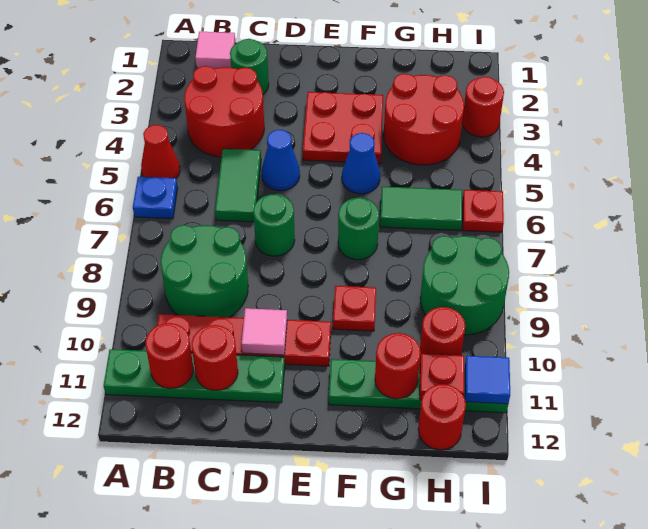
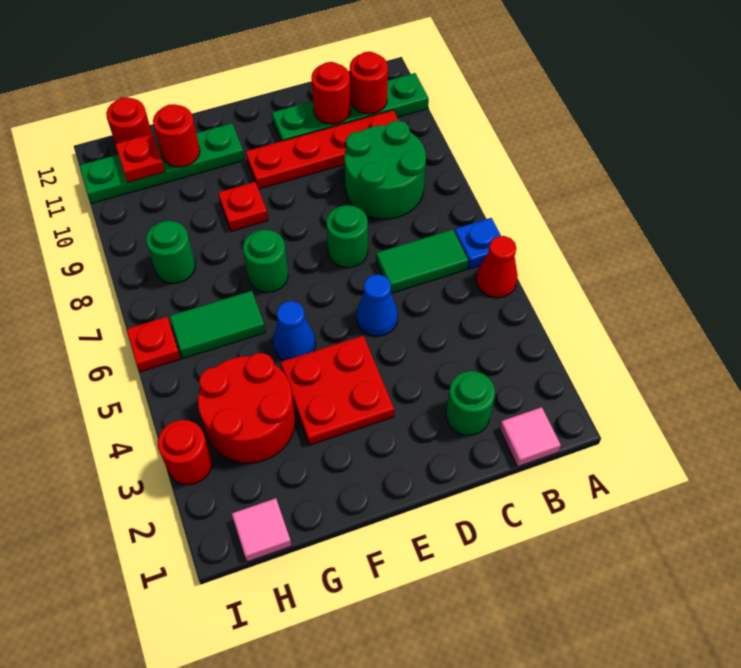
red round brick B3:C4 level 1 -> none
green tile C5:C6 level 1 -> green tile B6:C6 level 1
pink tile D10 level 2 -> pink tile H1 level 1
green round brick H8:I9 level 1 -> green round brick H8 level 1
red round brick H10 level 1 -> none
blue tile I11 level 2 -> none

